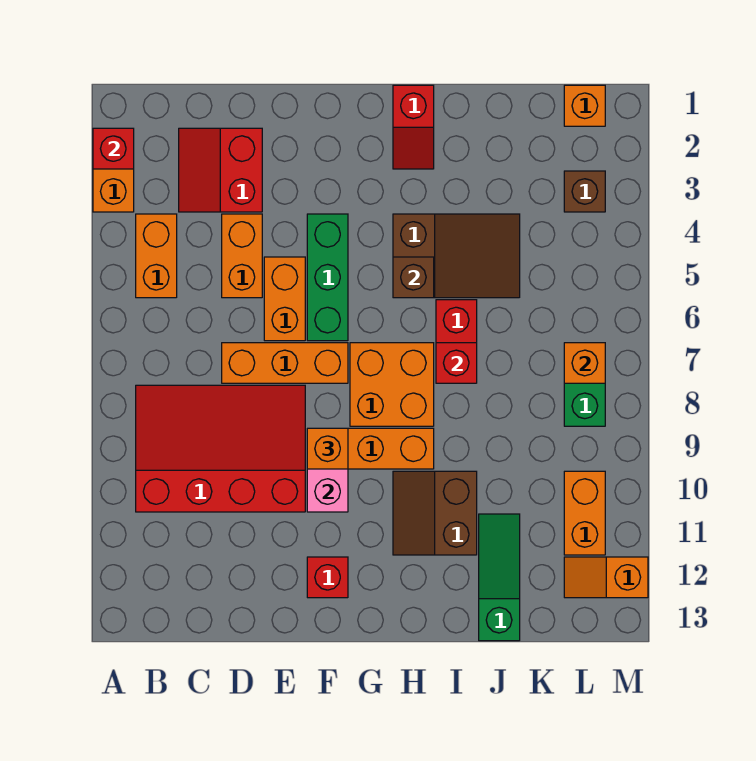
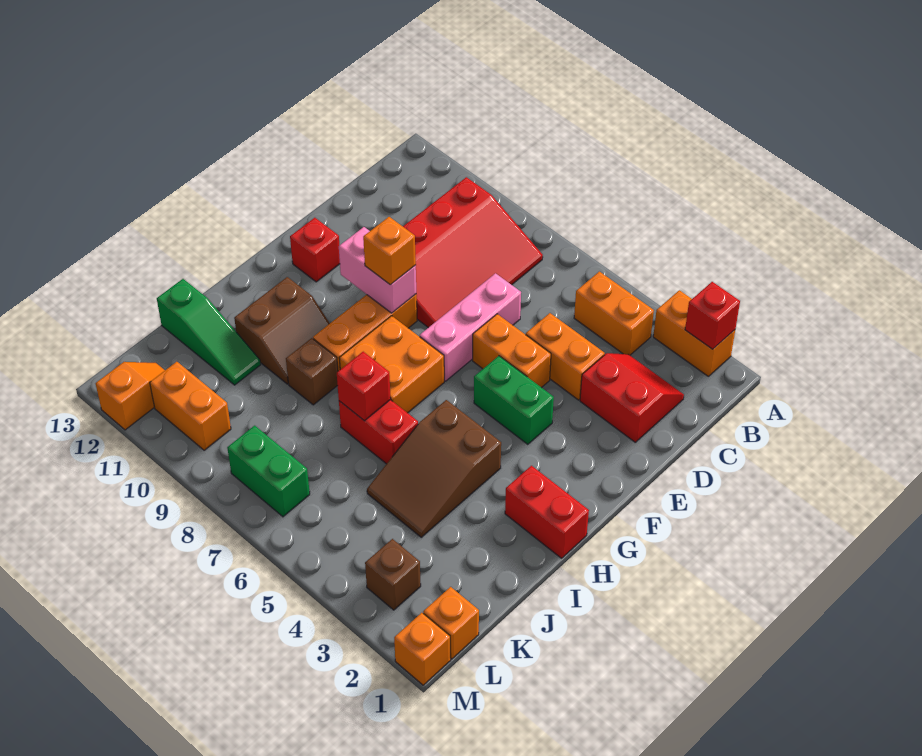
orange brick D7:F7 level 1 -> pink brick D7:F7 level 1
green brick F4:F6 level 1 -> green brick F4:F5 level 1
red slope H1:H2 level 1 top 1 -> red brick H1:H2 level 1
brown brick H5 level 2 -> brown brick I9 level 1
brown slope H10:I11 level 1 top I -> brown slope H10:I11 level 1 top 11
orange brick L7 level 2 -> orange brick M1 level 1

